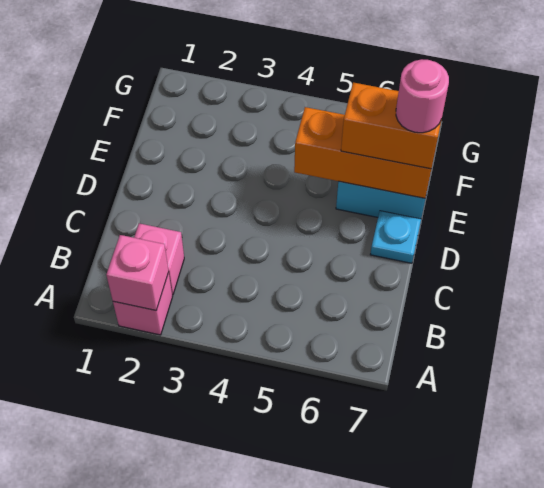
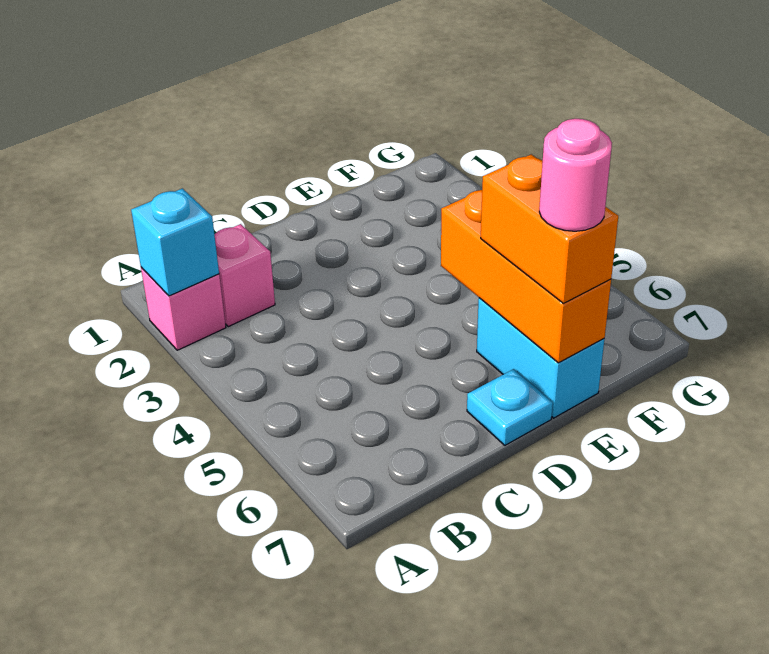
pink brick A2 level 2 -> cyan brick A2 level 2

